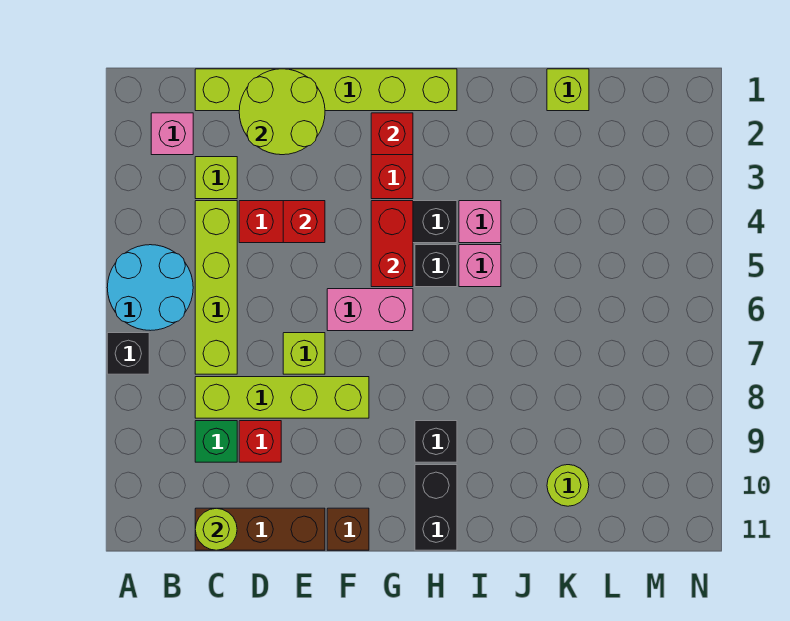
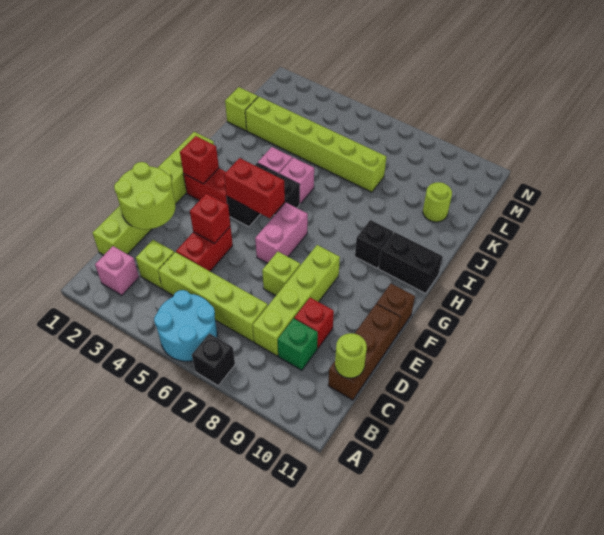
none -> lime brick K2:K7 level 1

